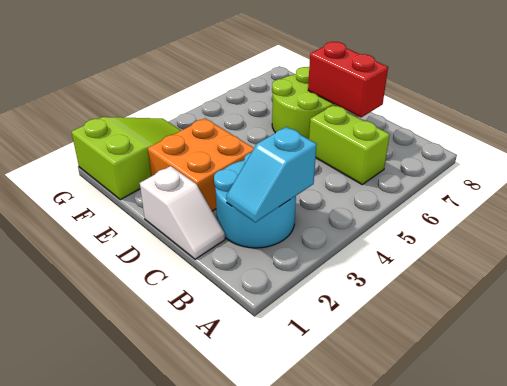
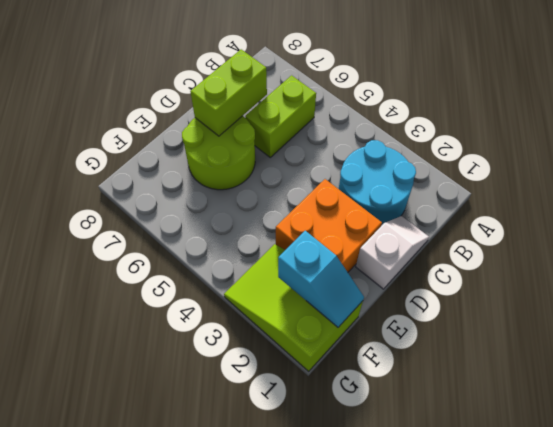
cyan slope B2:B3 level 2 top 3 -> cyan slope F1:F2 level 2 top 2
red brick C7:D7 level 2 -> lime brick C7:D7 level 2

